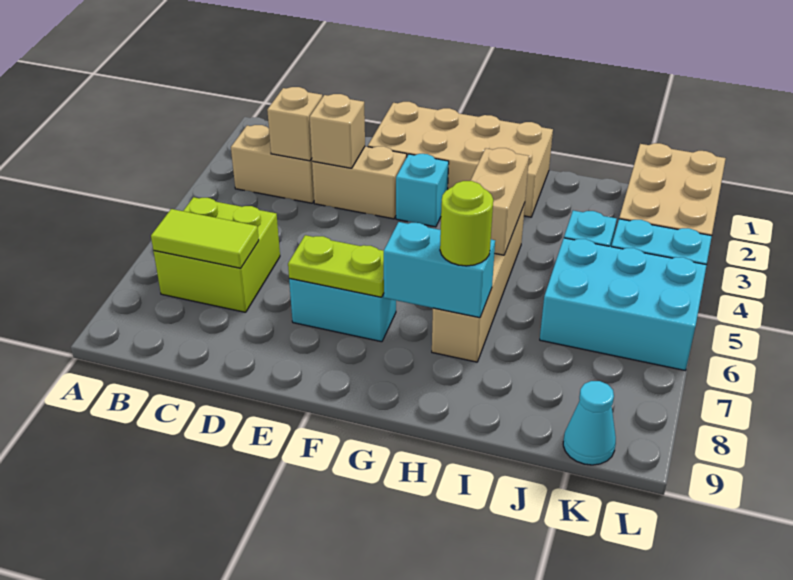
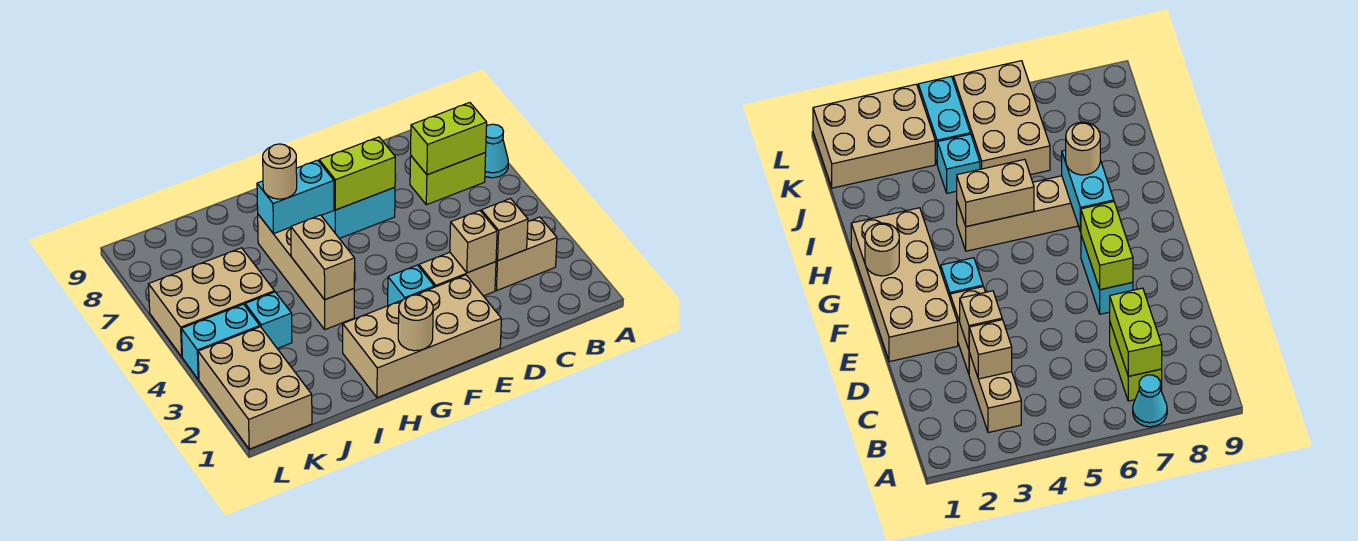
lime brick B6:C7 level 1 -> lime brick B7:C7 level 1
lime tile B7:C7 level 2 -> lime brick B7:C7 level 2
lime plate E7:F7 level 2 -> lime brick E7:F7 level 2
none -> tan round brick G1 level 2
lime round brick H7 level 3 -> tan round brick H7 level 3
cyan brick J5:L6 level 1 -> tan brick J5:L6 level 1
cyan cone K9 level 1 -> cyan cone A7 level 1

